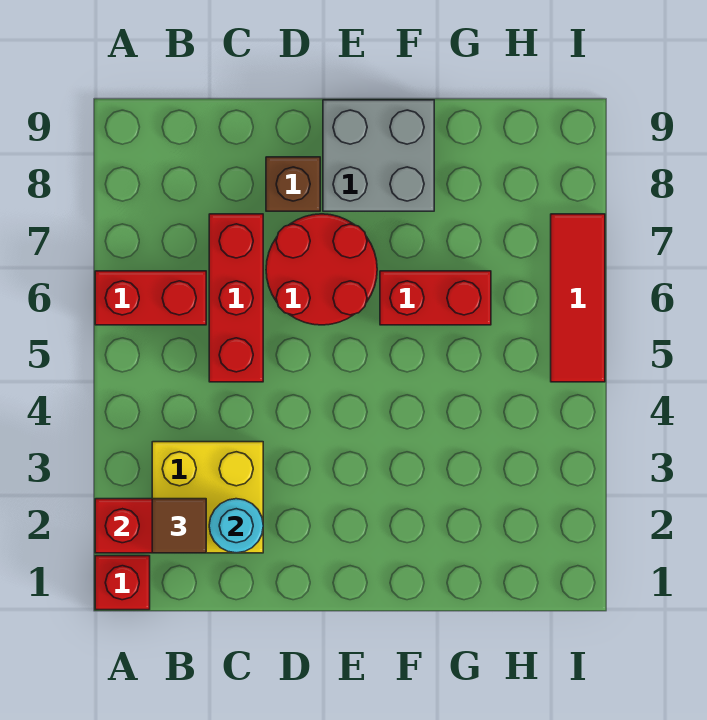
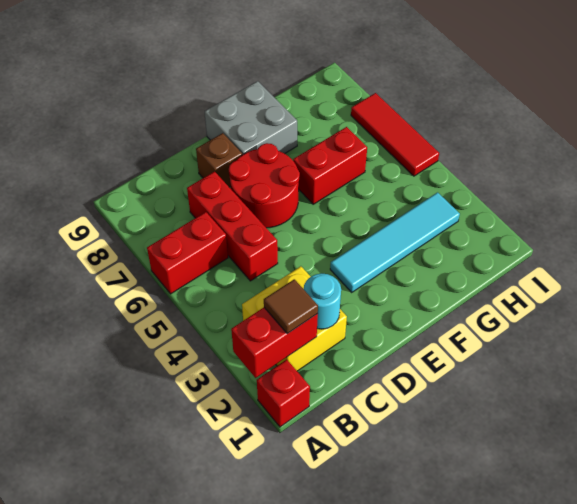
none -> cyan tile E3:H3 level 1

